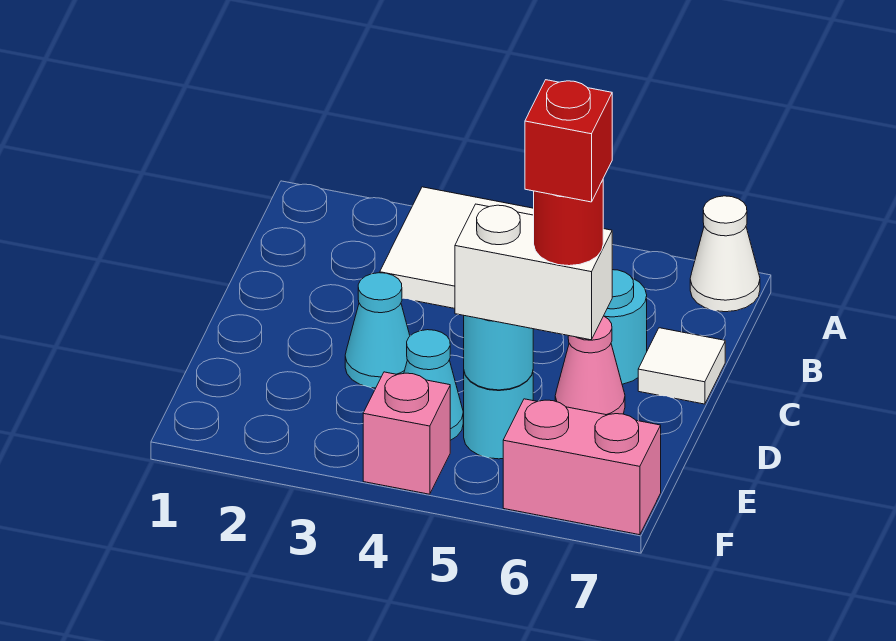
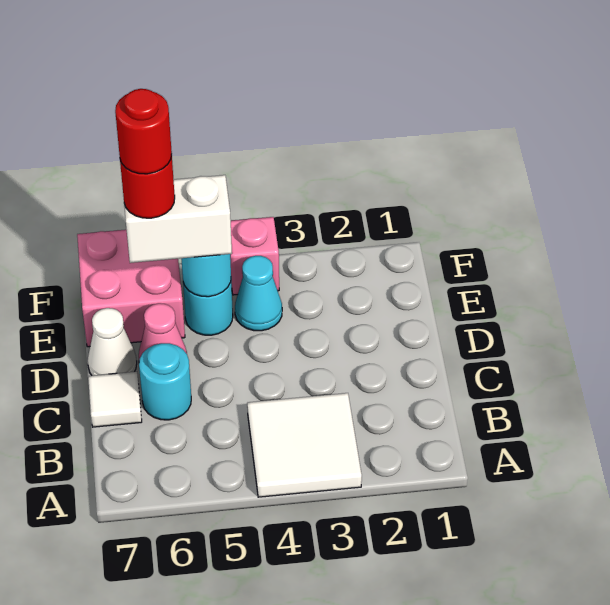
white cone A7 level 1 -> white cone D7 level 1
cyan cone D3 level 1 -> none
red brick E6 level 5 -> red round brick E6 level 5
pink brick F6:F7 level 1 -> pink brick E6:F7 level 1

